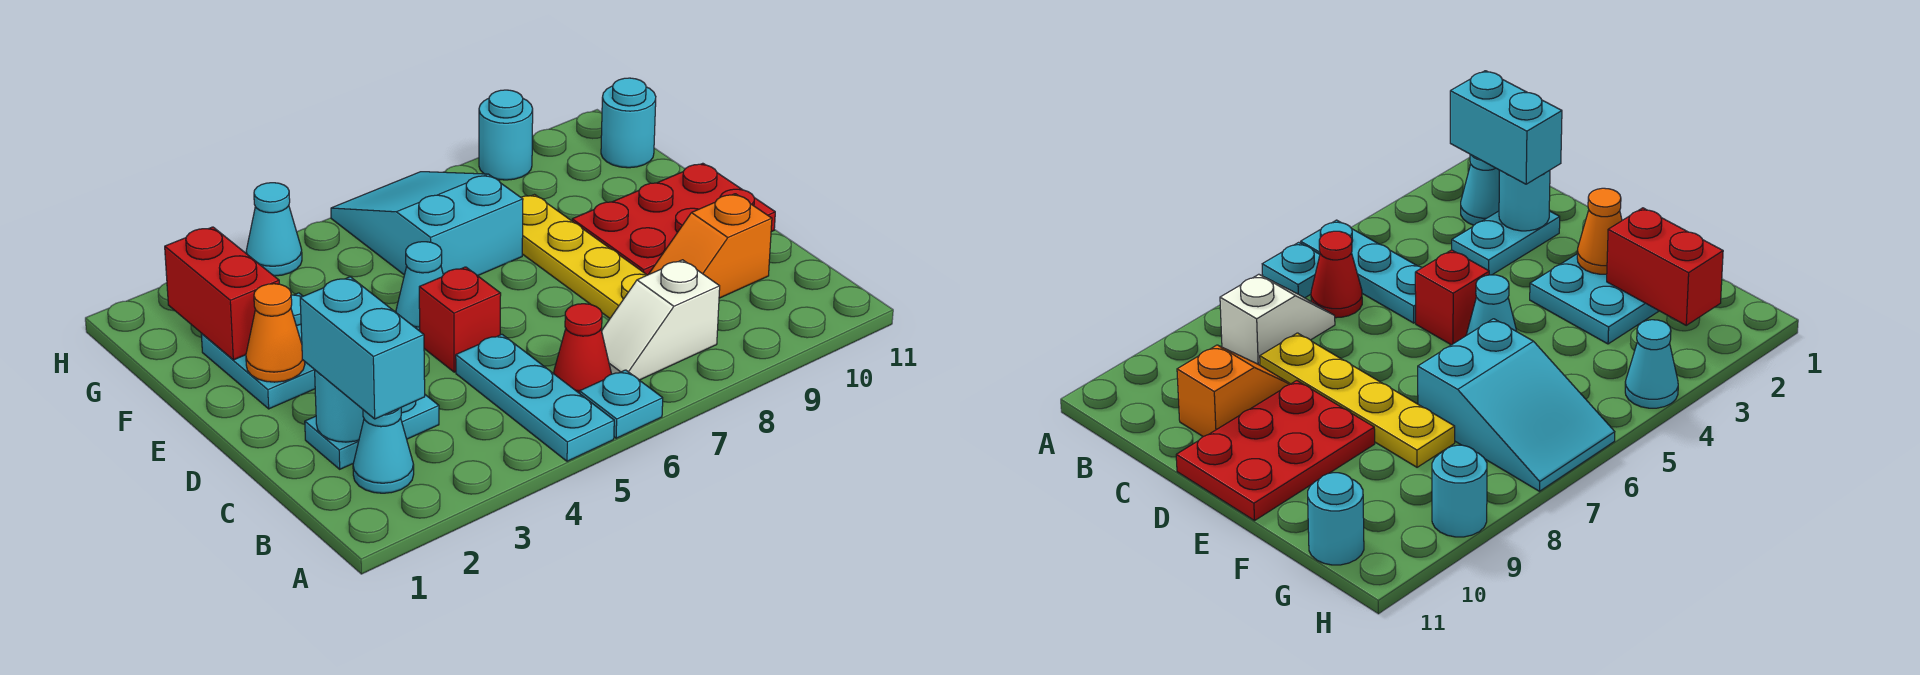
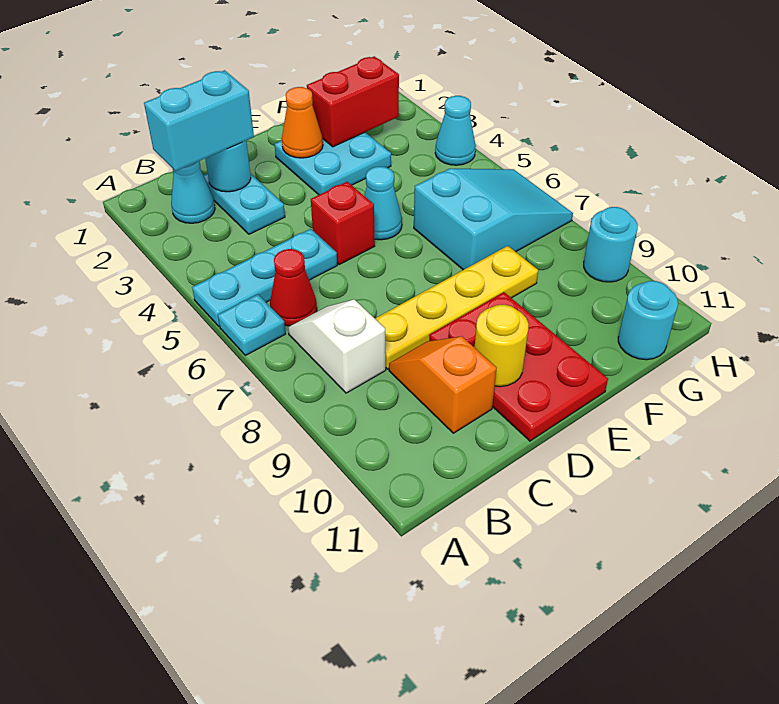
none -> yellow round brick D10 level 2

